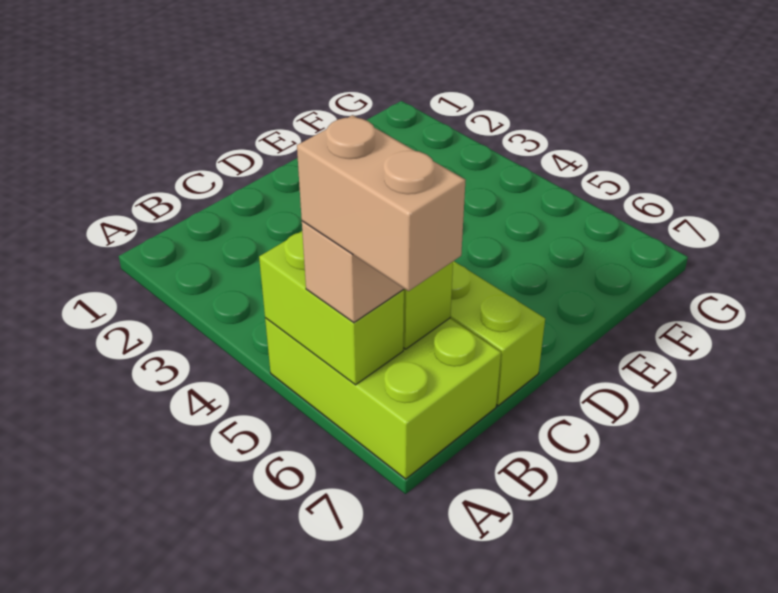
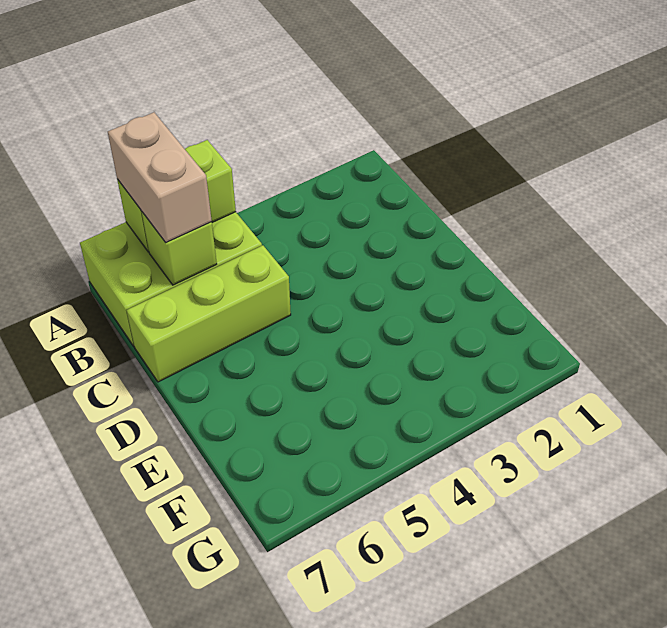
tan brick A6:A7 level 4 -> none

